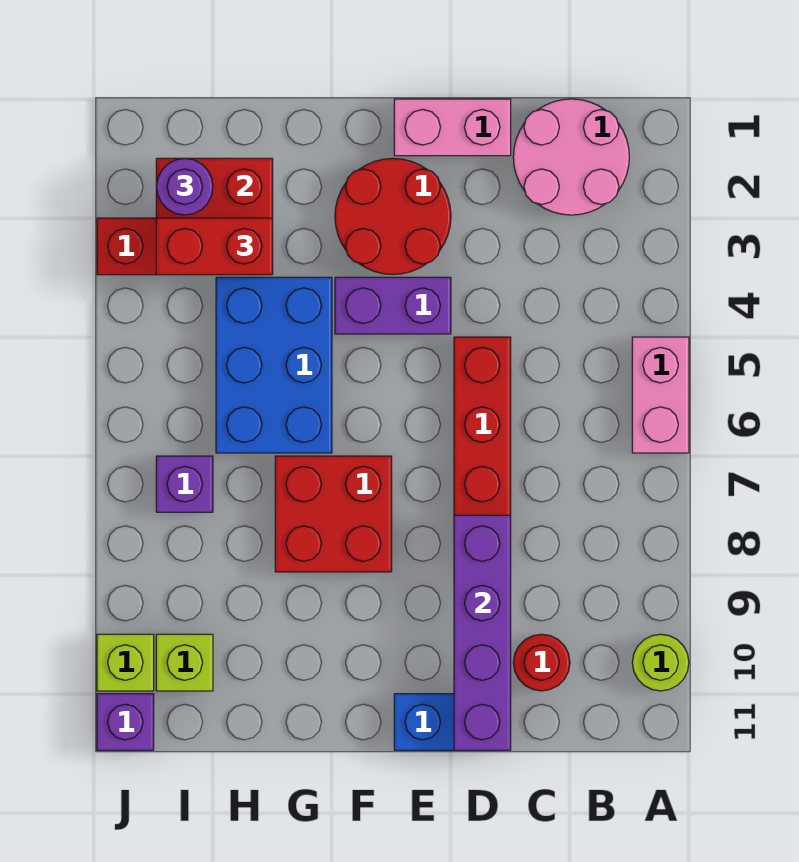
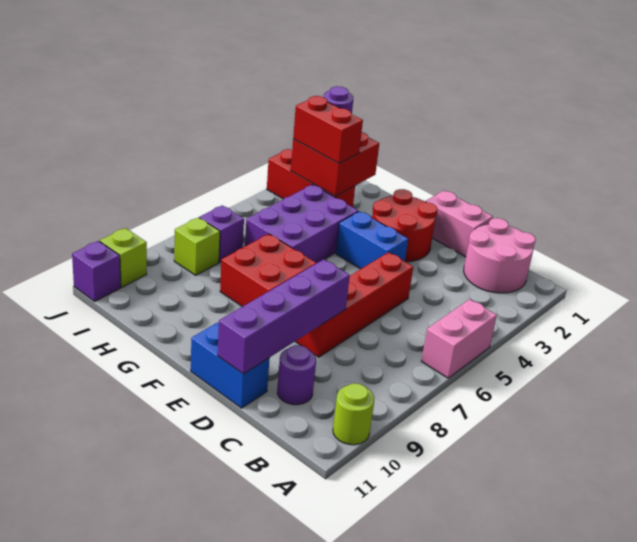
red round brick C10 level 1 -> purple round brick C10 level 1
purple brick E4:F4 level 1 -> blue brick E4:F4 level 1
blue brick G4:H6 level 1 -> purple brick G4:H6 level 1
lime brick I10 level 1 -> lime brick I8 level 1

